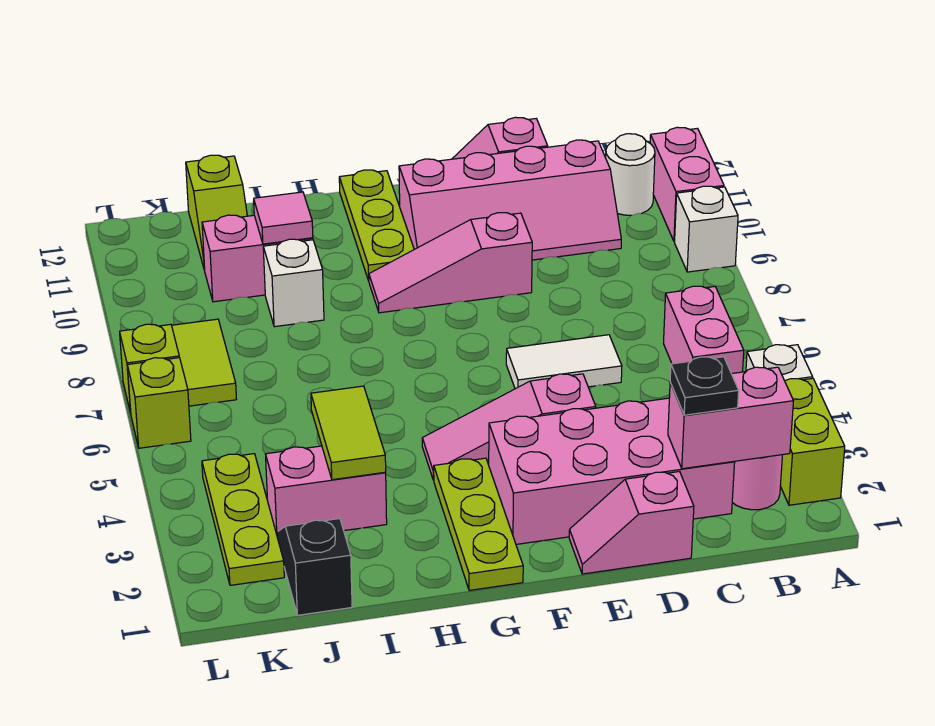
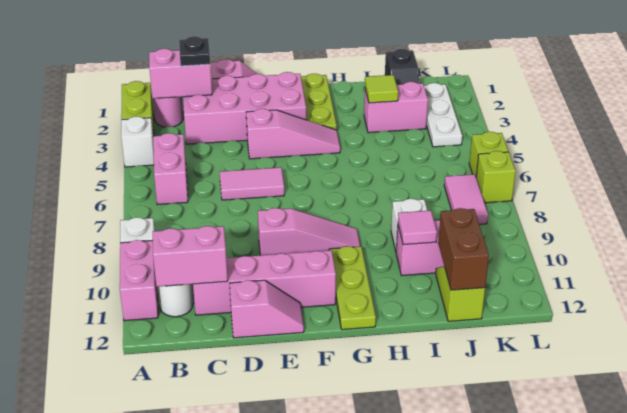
none -> pink brick B11:C11 level 2
white tile D6:E6 level 1 -> pink tile D6:E6 level 1
lime tile I3:I4 level 2 -> lime tile I3 level 2
none -> brown brick J11:J12 level 2
lime plate K2:K4 level 1 -> white plate K2:K4 level 1
lime tile K7:K8 level 1 -> pink tile K7:K8 level 1

